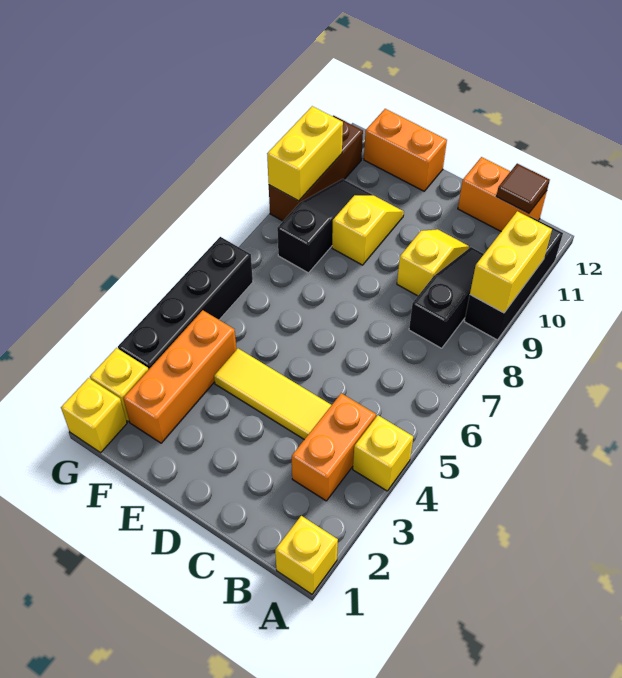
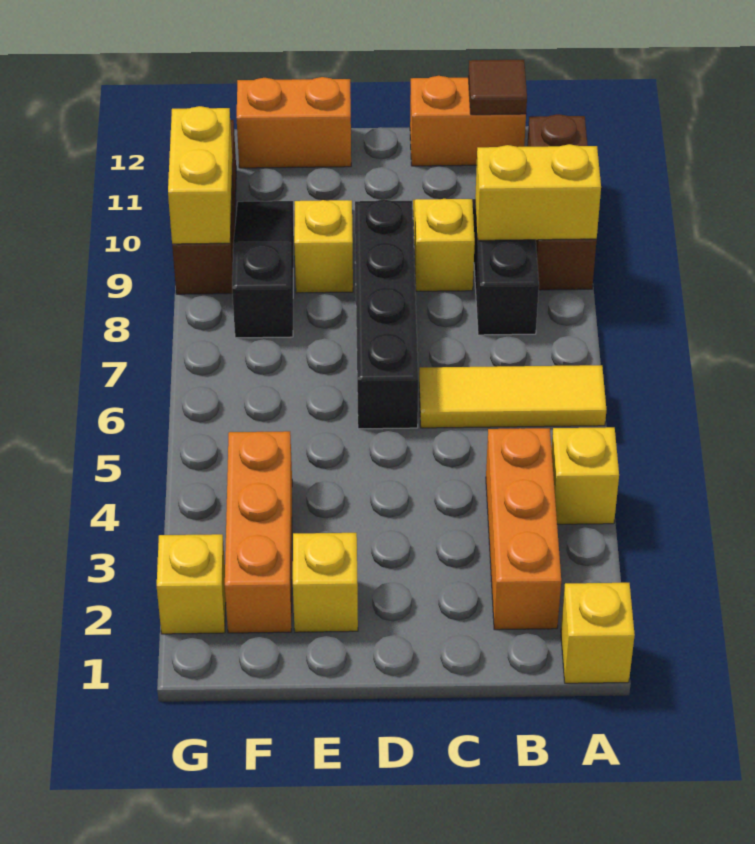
black brick A9:A11 level 1 -> brown brick A9:A11 level 1
yellow brick A9:A10 level 2 -> yellow brick A9:B9 level 2
orange brick B3:B4 level 1 -> orange brick B2:B4 level 1
yellow tile C4:E4 level 1 -> yellow tile A6:C6 level 1
yellow brick G1 level 1 -> yellow brick E2 level 1
black brick G3:G6 level 1 -> black brick D6:D9 level 1

